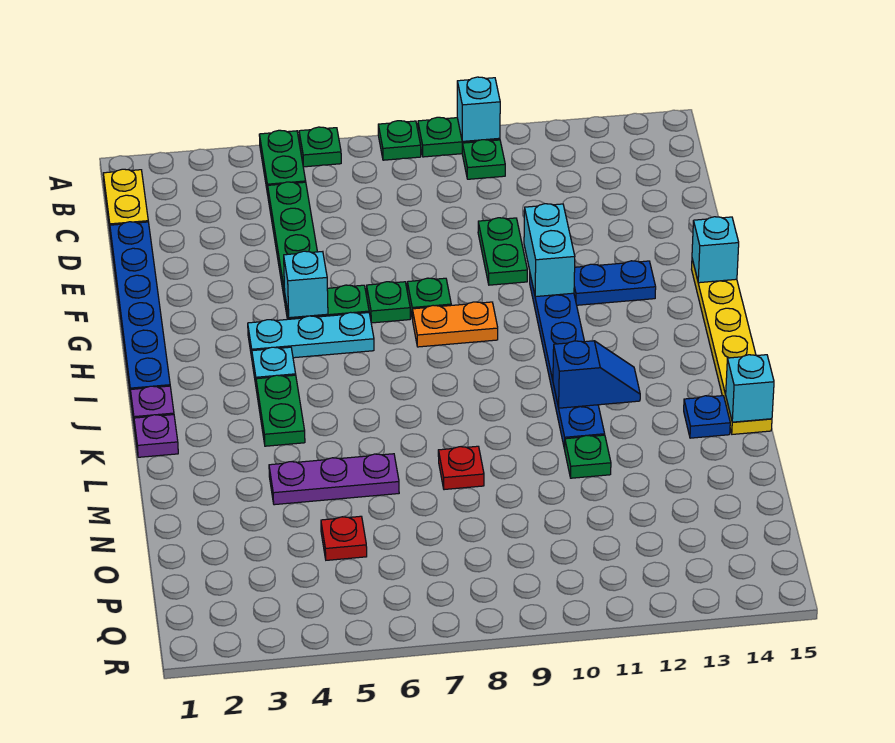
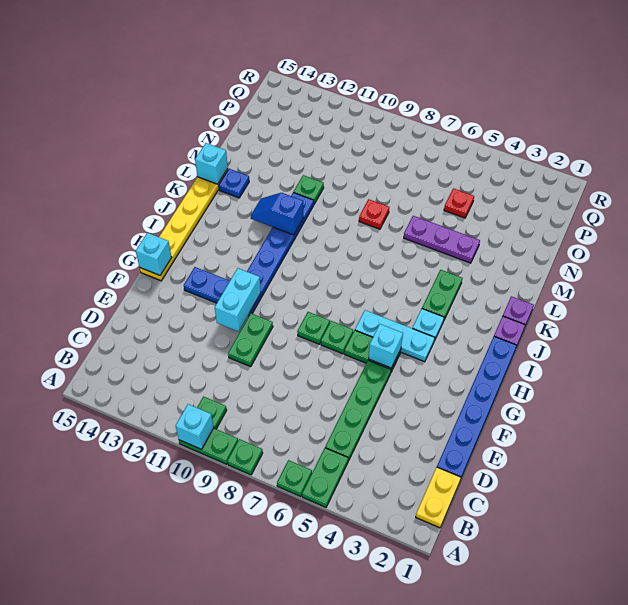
orange plate H8:H9 level 1 -> none

